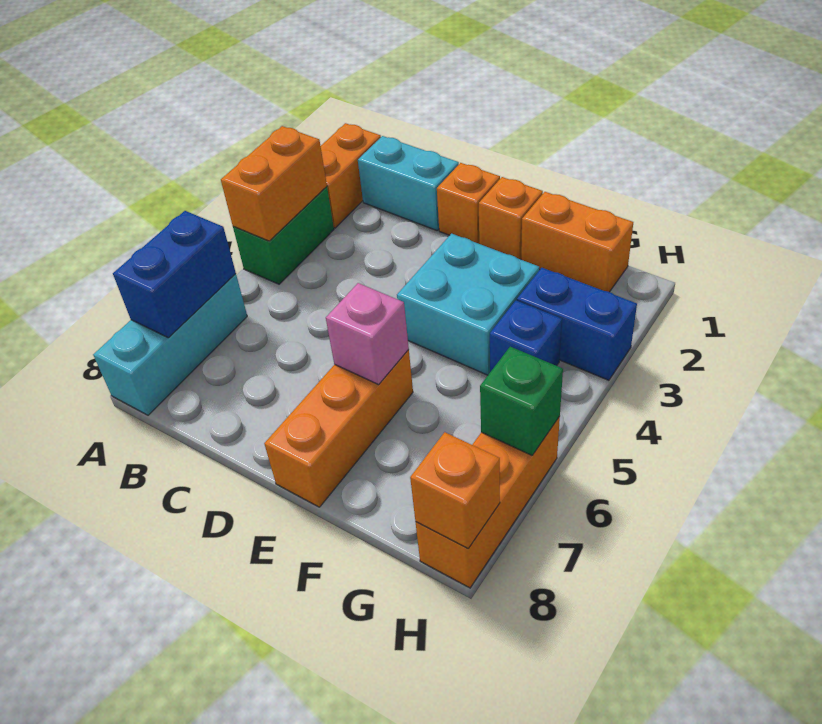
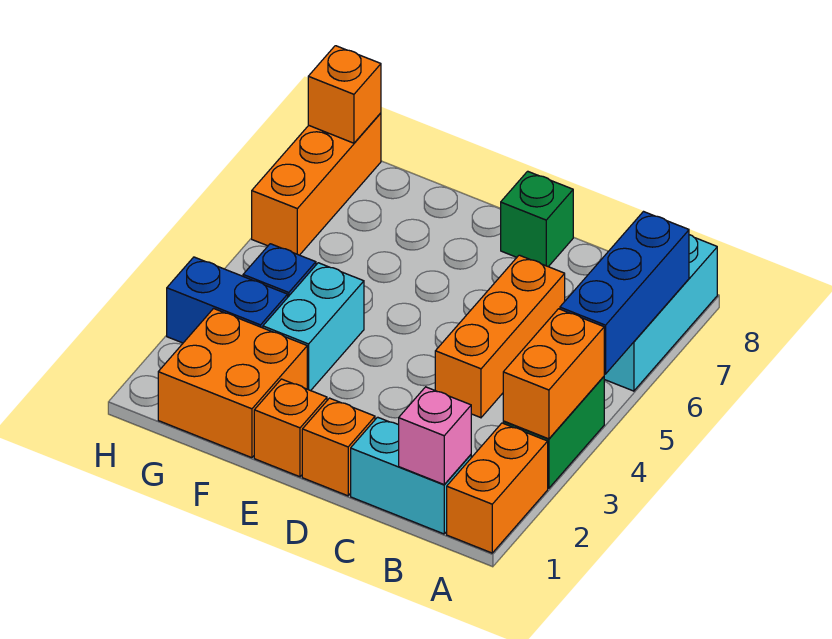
blue brick A6:A7 level 2 -> blue brick A5:A7 level 2
cyan brick E3:F4 level 1 -> cyan brick F3:F4 level 1
orange brick E6:E8 level 1 -> orange brick C4:C6 level 1
pink brick E6 level 2 -> pink brick B1 level 2
orange brick F1:G1 level 1 -> orange brick F1:G2 level 1
green brick H6 level 2 -> green brick D8 level 1

